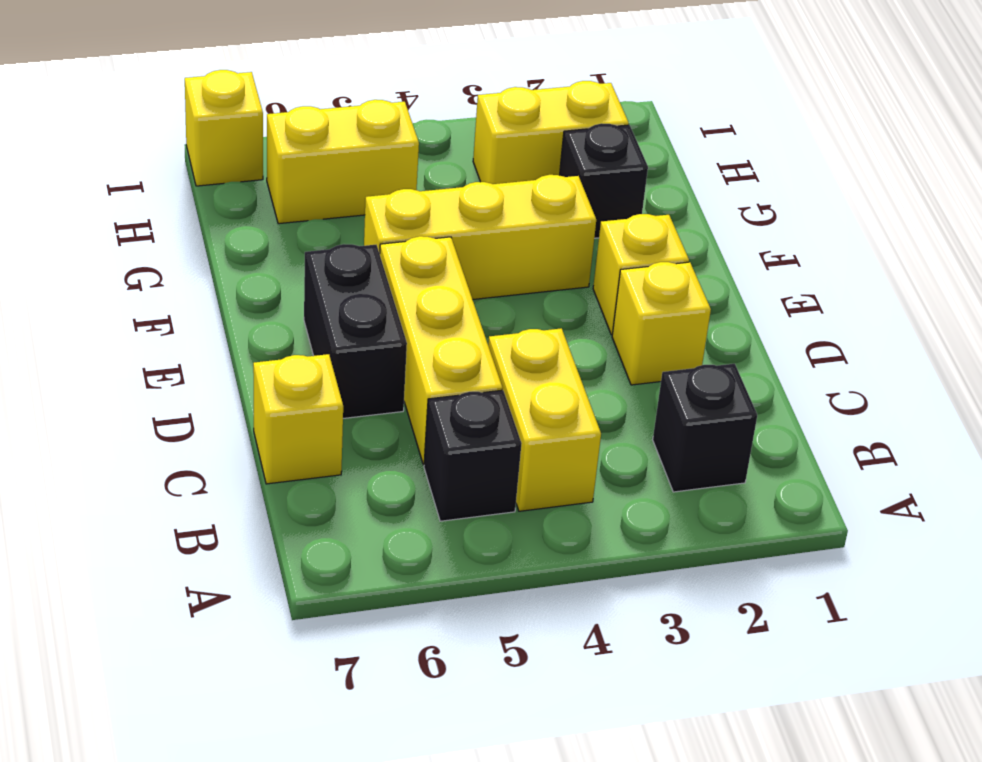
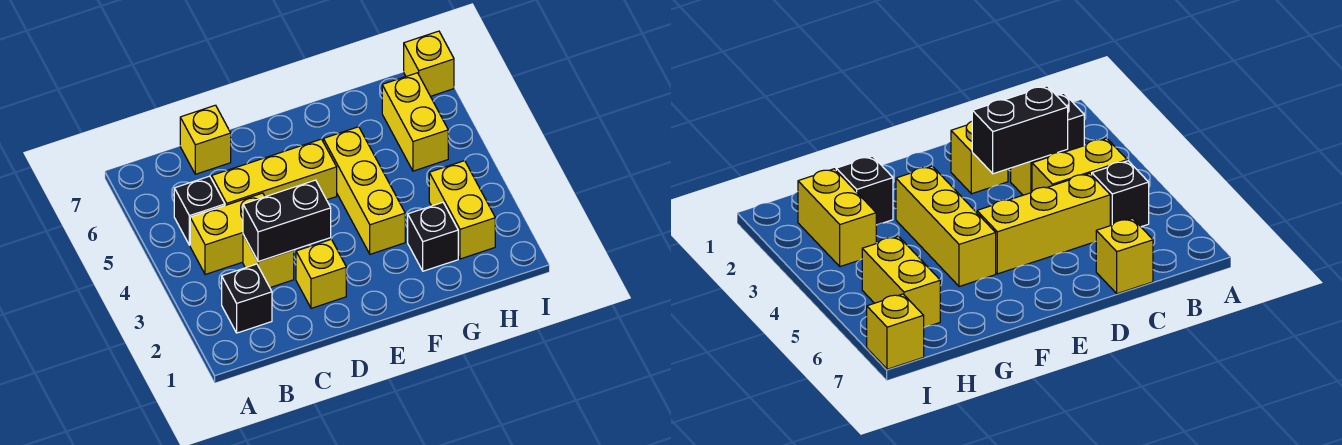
black brick D6:E6 level 1 -> black brick C3:D3 level 2
yellow brick E2 level 1 -> yellow brick C3 level 1

